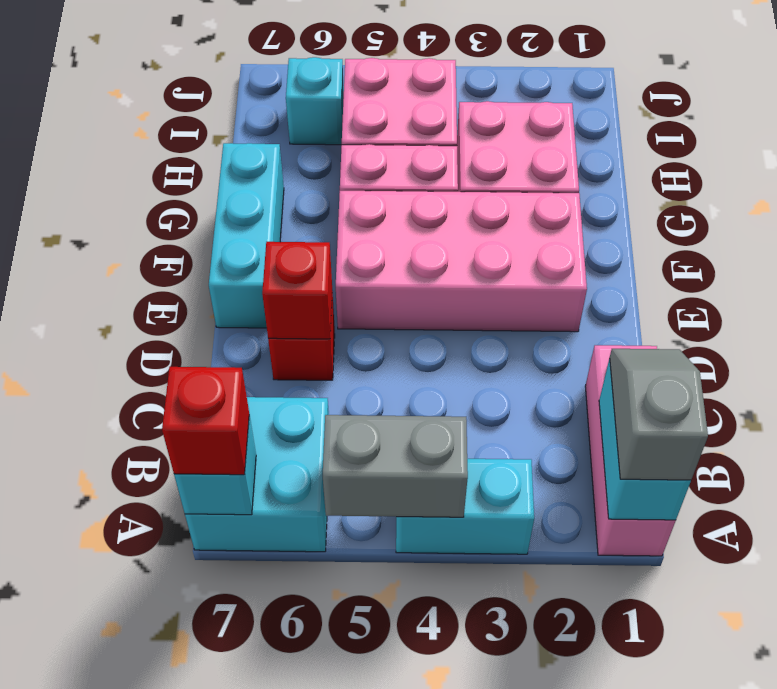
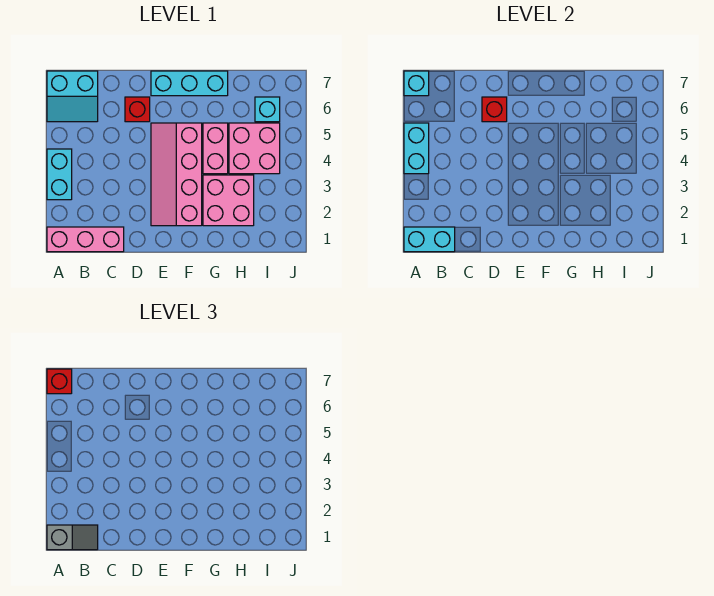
grey brick A4:A5 level 2 -> cyan brick A4:A5 level 2
cyan brick A6:B7 level 1 -> cyan slope A6:B7 level 1 top 7
pink brick E2:F5 level 1 -> pink slope E2:F5 level 1 top F

